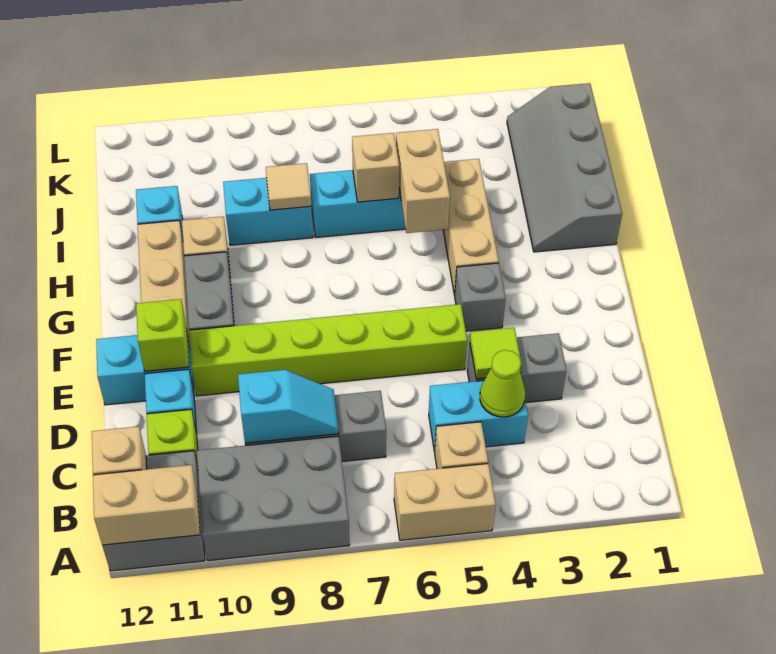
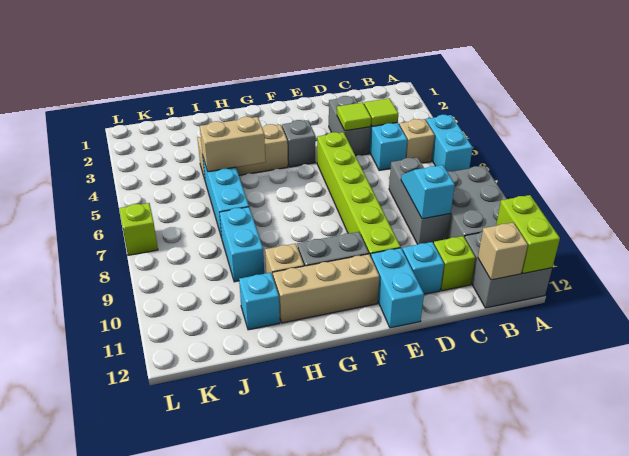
tan brick A5:A6 level 1 -> cyan brick A5:A6 level 1
tan brick A11:A12 level 2 -> lime brick A11:A12 level 2
lime cone C4 level 2 -> lime tile C4 level 2
lime brick E11 level 2 -> lime brick L7 level 1
grey slope H1:K2 level 1 top 1 -> none
tan brick I6 level 2 -> none
tan tile I8 level 2 -> none

